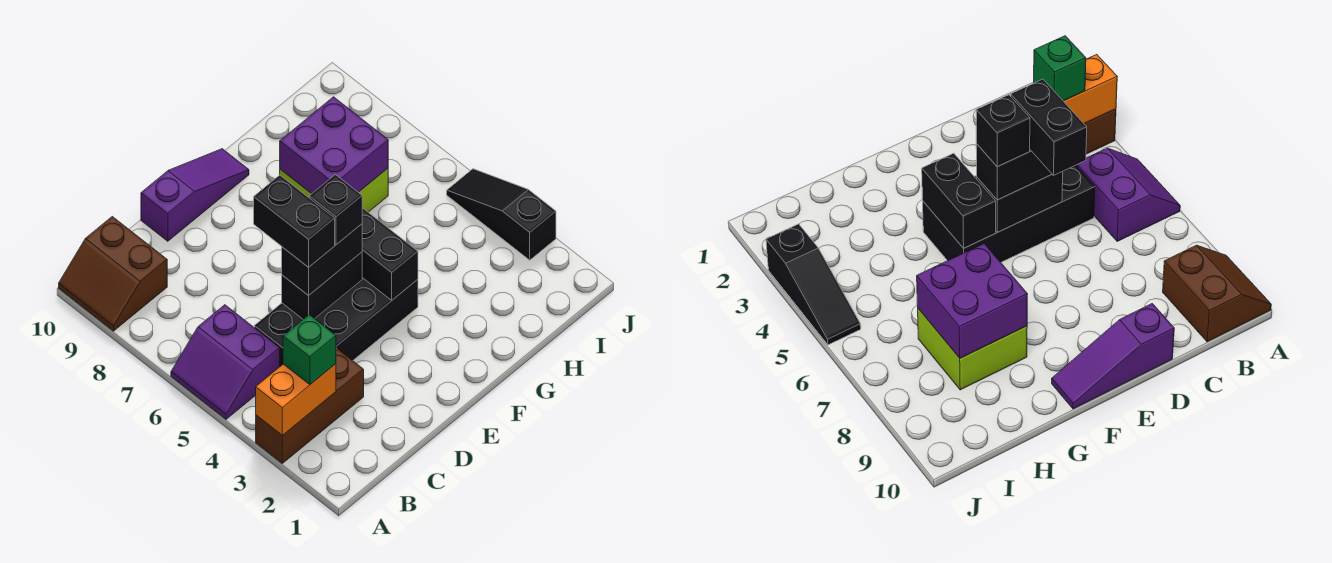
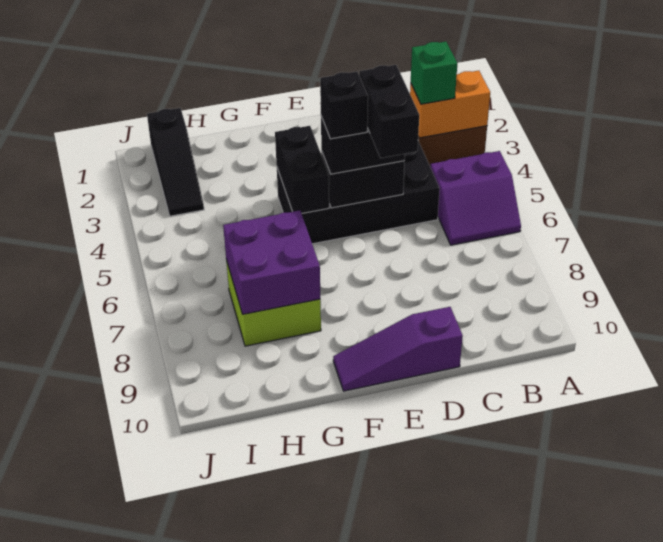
purple slope A5:B6 level 1 top B -> purple slope A5:B6 level 1 top 5
brown slope A9:B10 level 1 top B -> none
black slope J3:J5 level 1 top 3 -> black slope I1:I3 level 1 top 1

